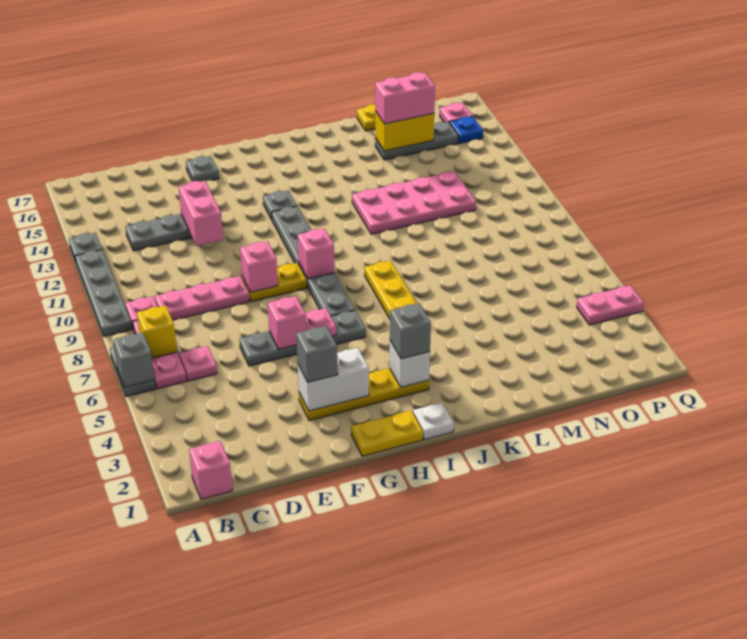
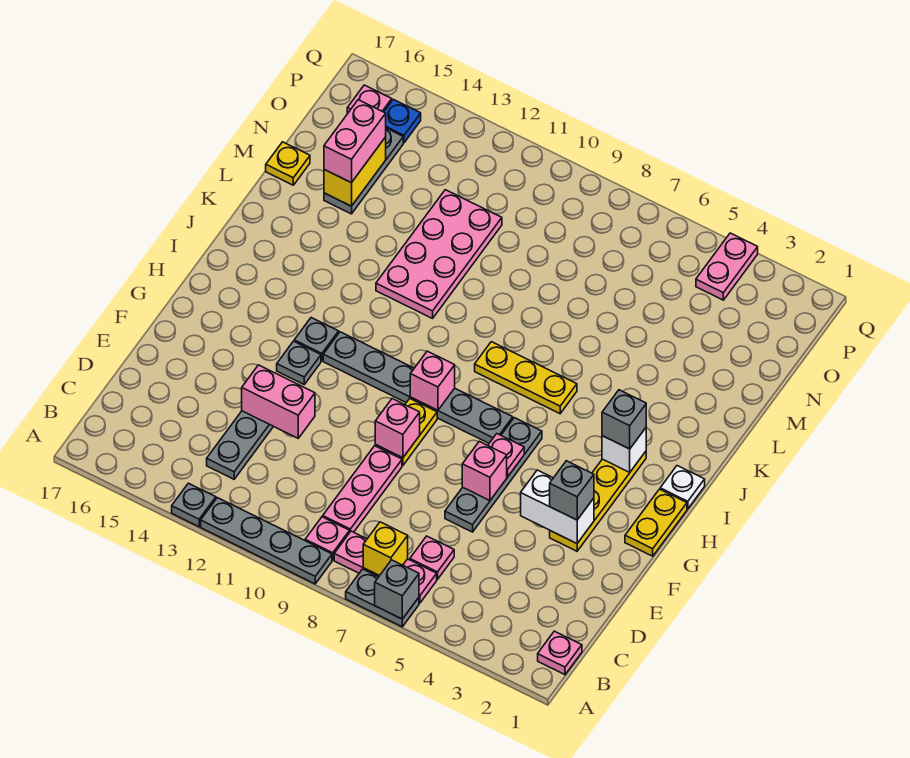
pink brick B1 level 1 -> pink plate B1 level 1
white brick F3:G3 level 2 -> white brick F3:F4 level 2
grey plate F16 level 1 -> grey plate G13 level 1

